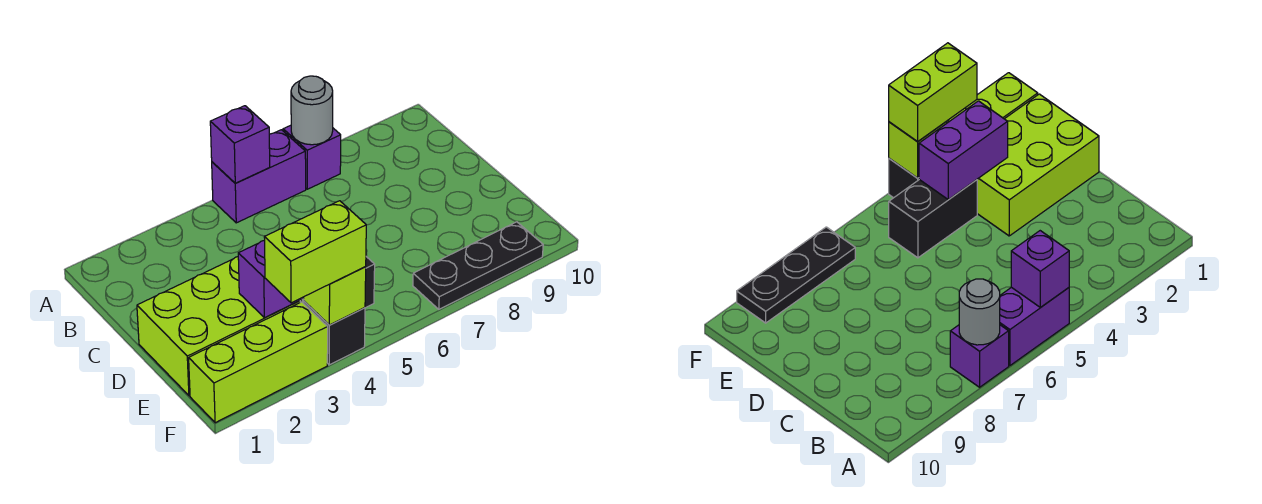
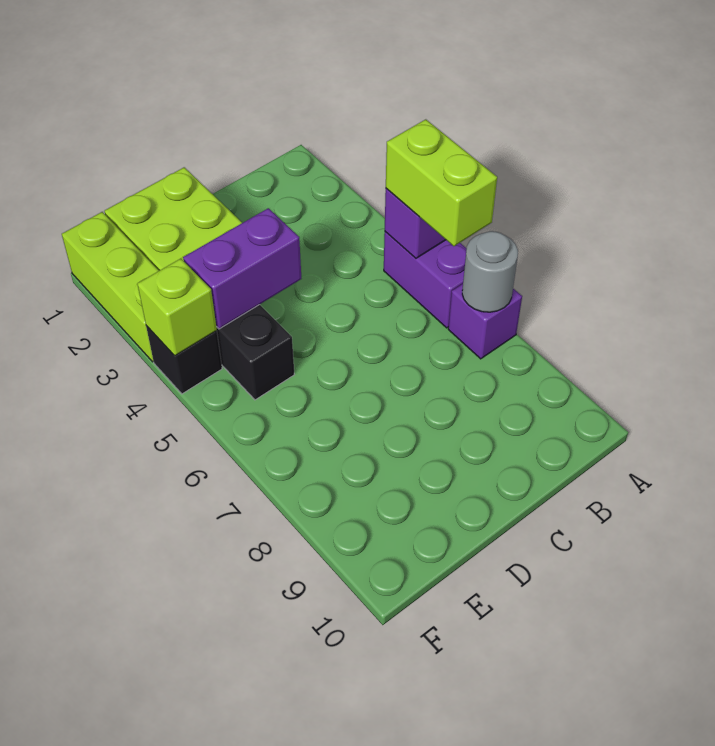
purple brick E3:E4 level 2 -> purple brick D4:E4 level 2
lime brick F3:F4 level 3 -> lime brick A5:A6 level 3
black plate F7:F9 level 1 -> none

